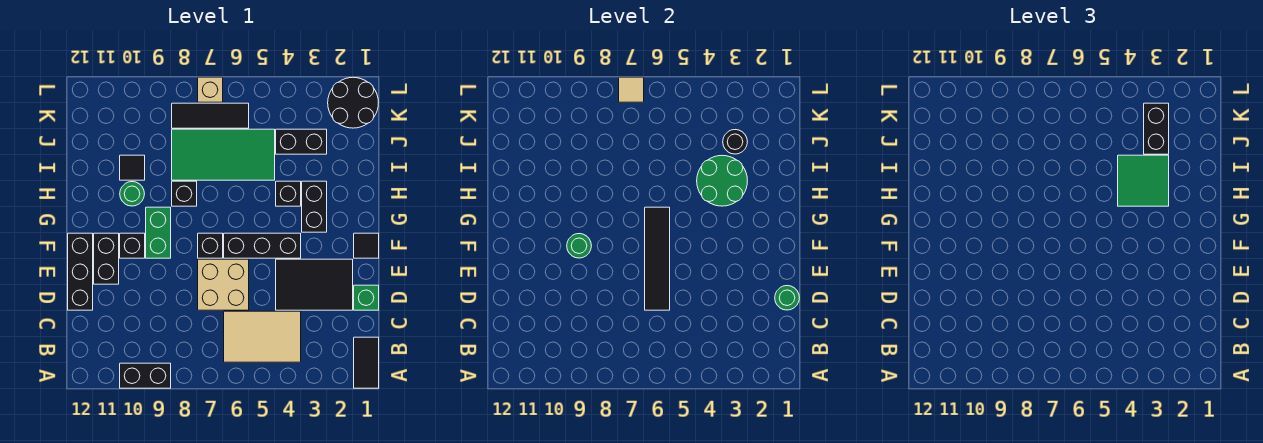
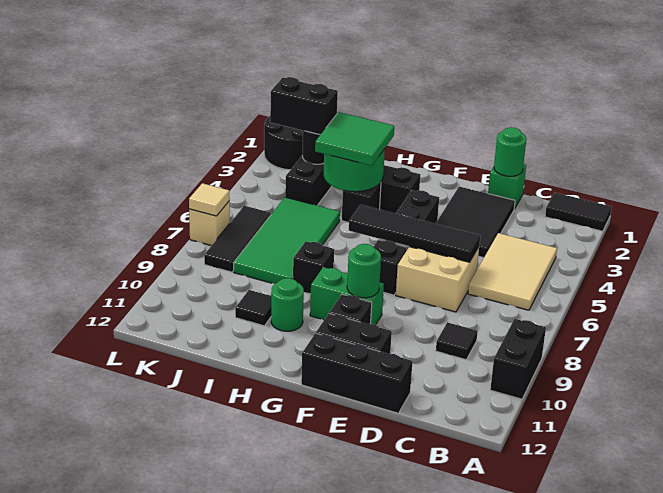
black tile F1 level 1 -> black tile C9 level 1

